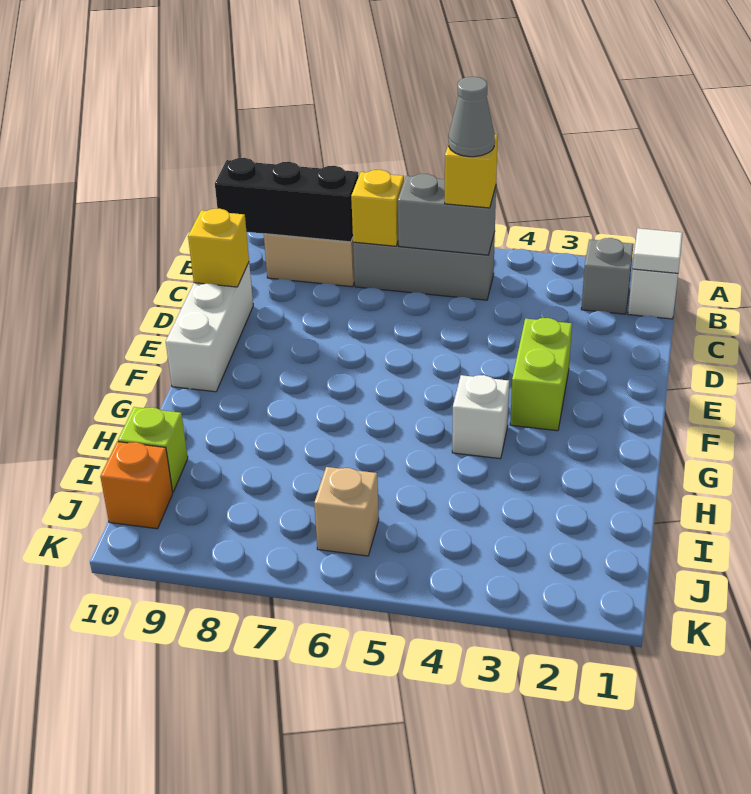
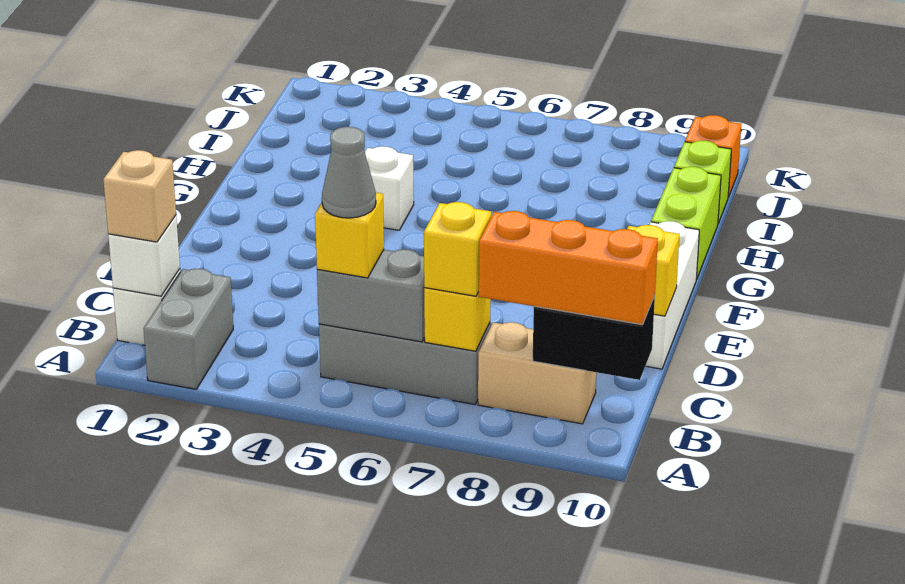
white tile B1 level 2 -> white brick B1 level 2
grey brick B2 level 1 -> grey brick A2:B2 level 1
none -> yellow brick B7 level 3
black brick B8:B10 level 2 -> black brick B9:B10 level 2
none -> orange brick B8:B10 level 3
lime brick E3:F3 level 1 -> lime brick G10:H10 level 1
tan brick J6 level 1 -> tan brick B1 level 3

